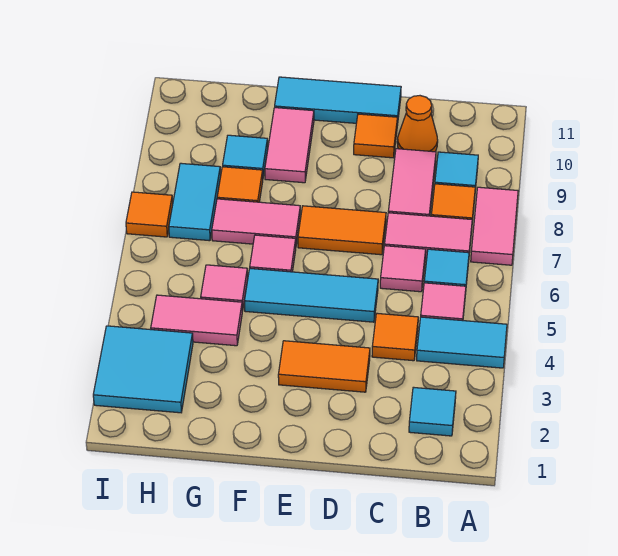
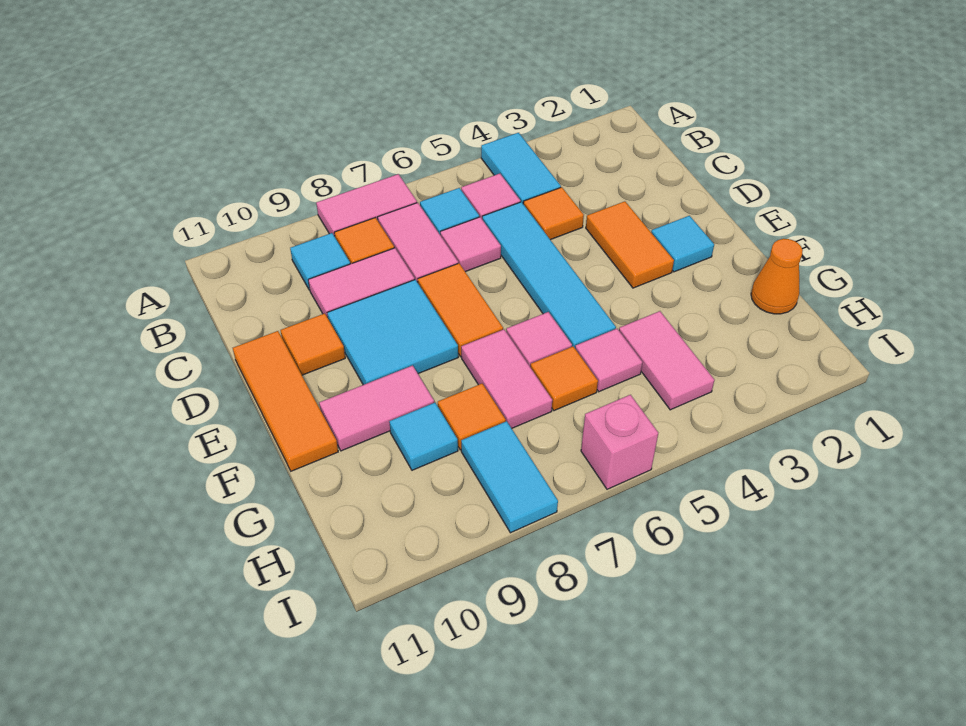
cyan tile B2 level 1 -> cyan tile E2 level 1
orange cone C10 level 1 -> orange cone G1 level 1
cyan tile D5:F5 level 1 -> cyan tile C5:F5 level 1
cyan tile D11:F11 level 1 -> orange tile D11:F11 level 1
cyan tile H2:I3 level 1 -> cyan tile D8:E9 level 1
cyan tile H7:H8 level 1 -> cyan tile H8:I8 level 1
none -> pink brick I6 level 1
orange tile I7 level 1 -> orange tile G6 level 1

